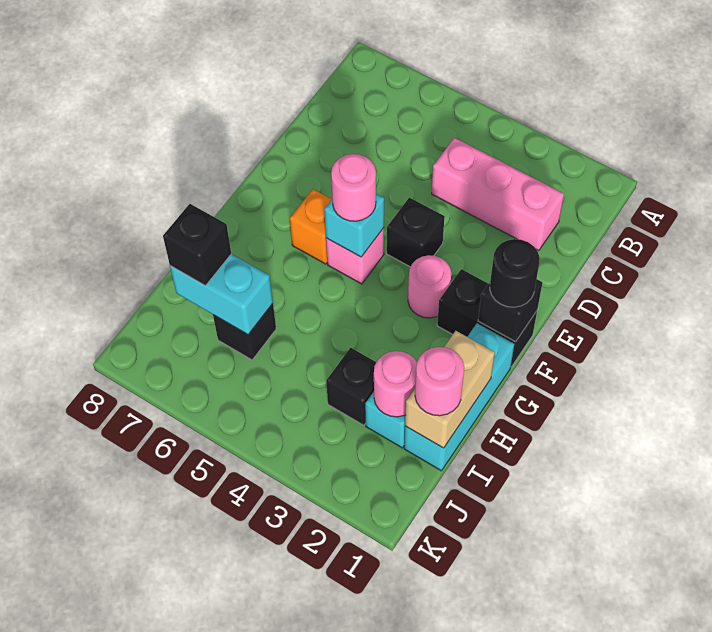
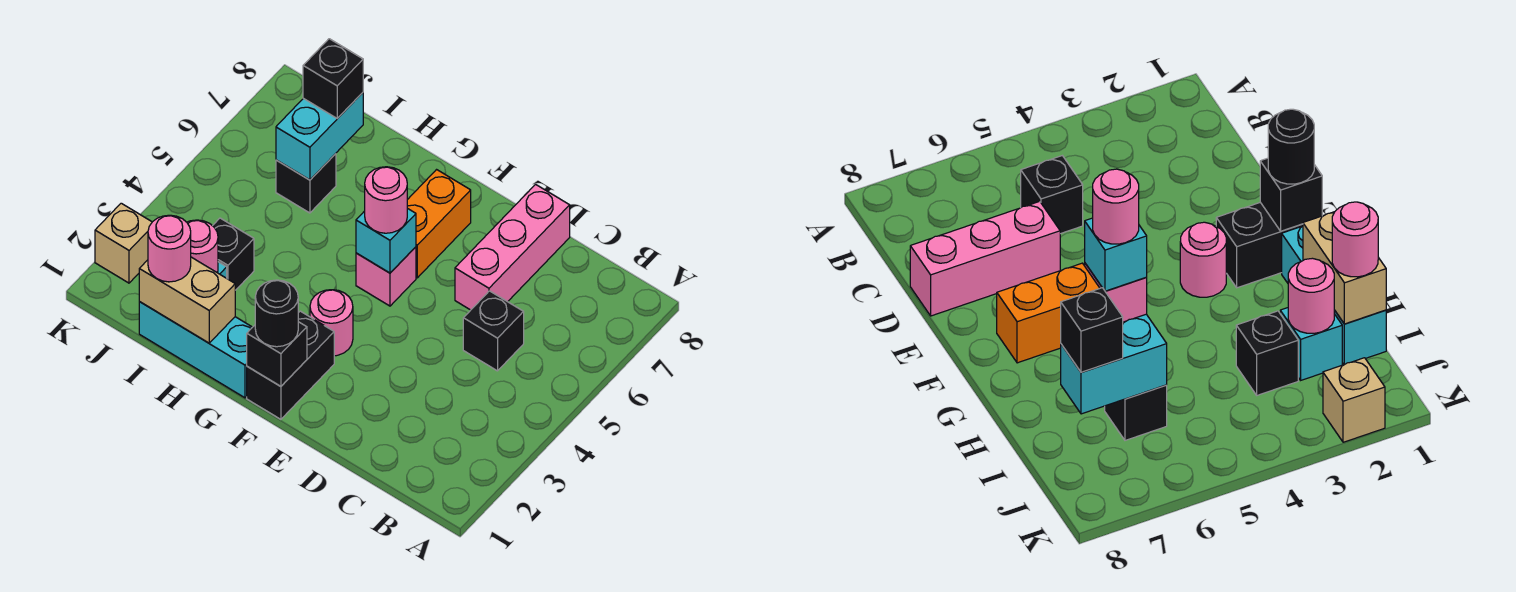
pink brick C2:C4 level 1 -> pink brick D6:D8 level 1
black brick E4 level 1 -> black brick C5 level 1
orange brick F6 level 1 -> orange brick F6:F7 level 1
none -> tan brick K2 level 1

